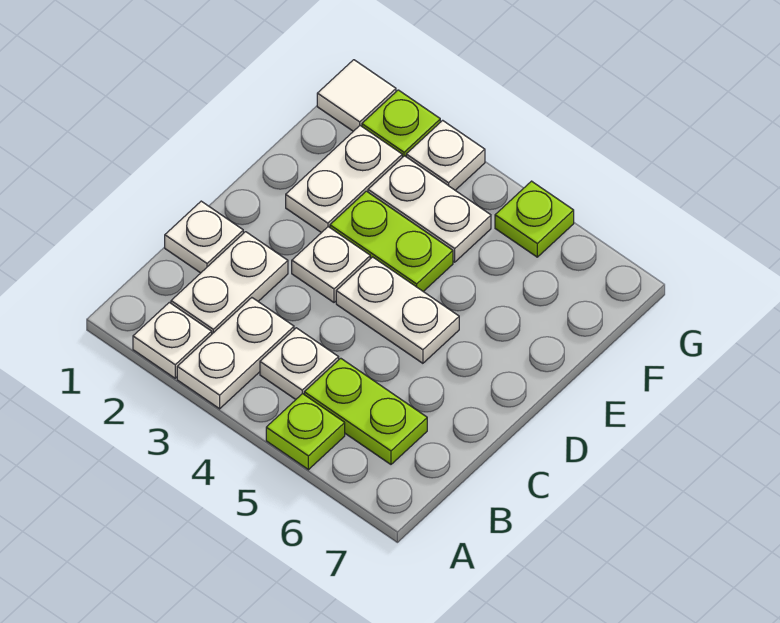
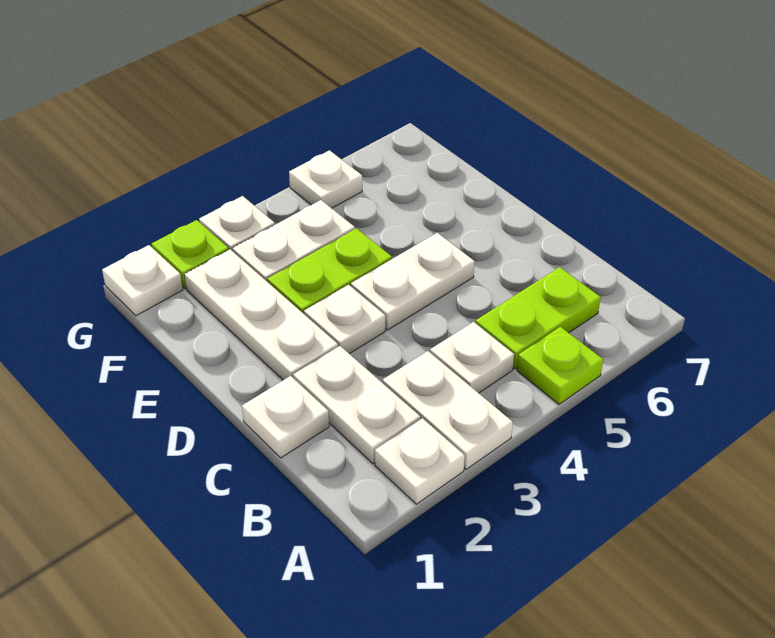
white plate E2:F2 level 1 -> white plate D2:F2 level 1
white tile G1 level 1 -> white plate G1 level 1
lime plate G5 level 1 -> white plate G5 level 1

